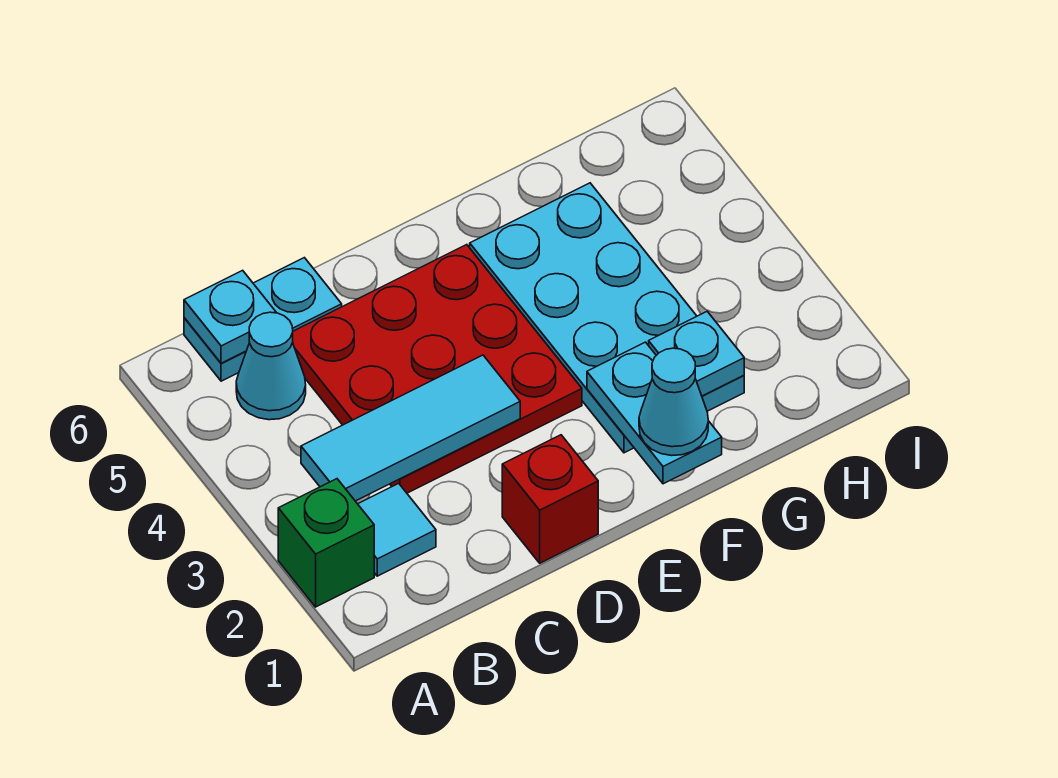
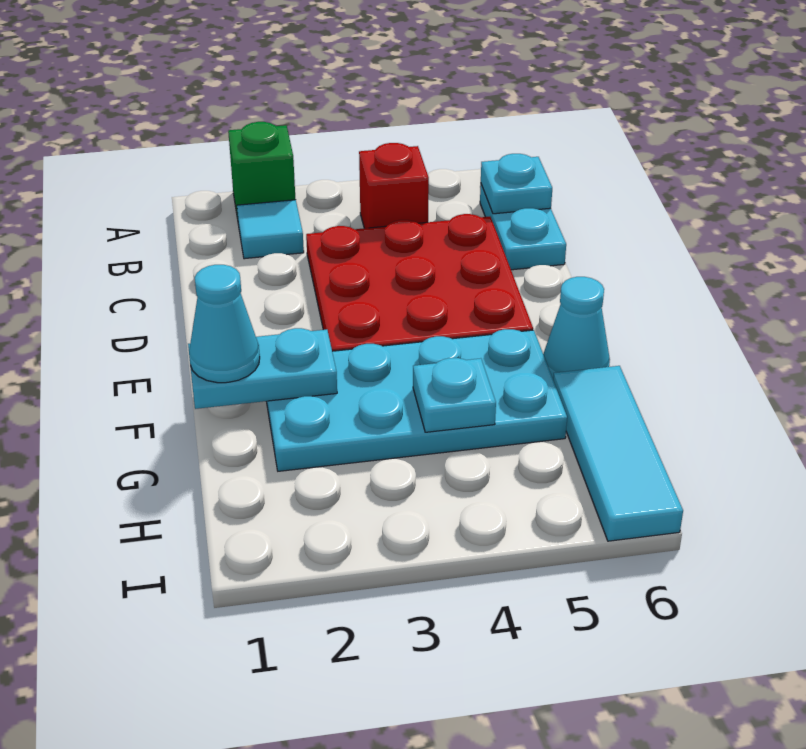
cyan tile B3:D3 level 2 -> cyan tile G6:I6 level 1
cyan cone B5 level 1 -> cyan cone F6 level 1
red brick D1 level 1 -> red brick B4 level 1
cyan plate G2 level 2 -> cyan plate G4 level 2

